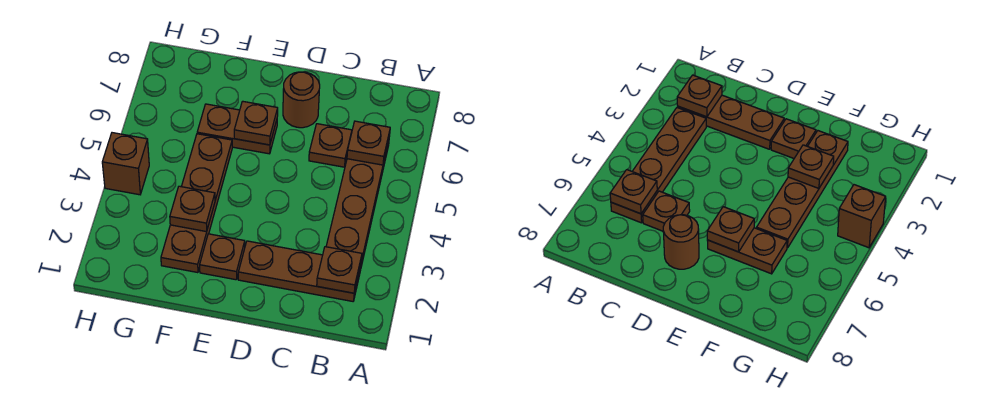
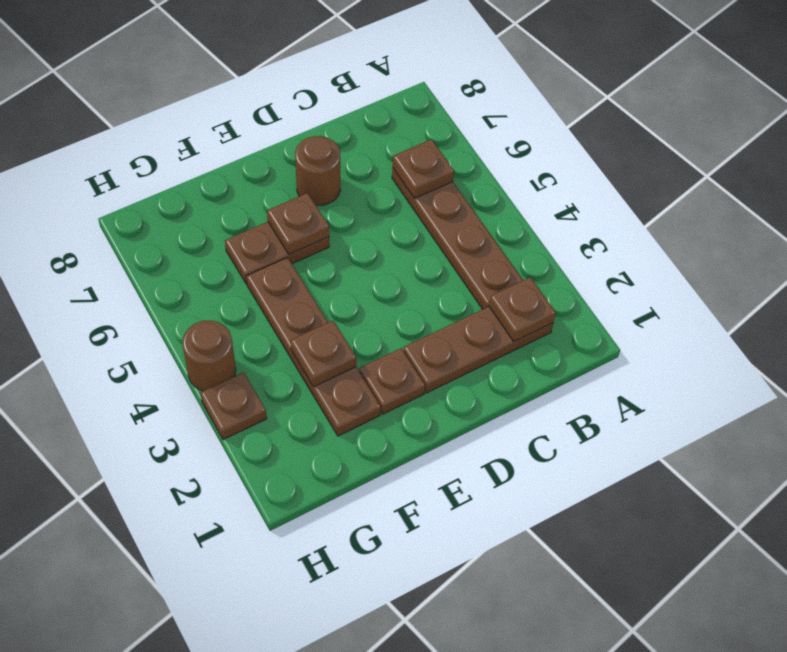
brown plate C6 level 1 -> brown plate H3 level 1
brown brick H4 level 1 -> brown round brick H4 level 1

